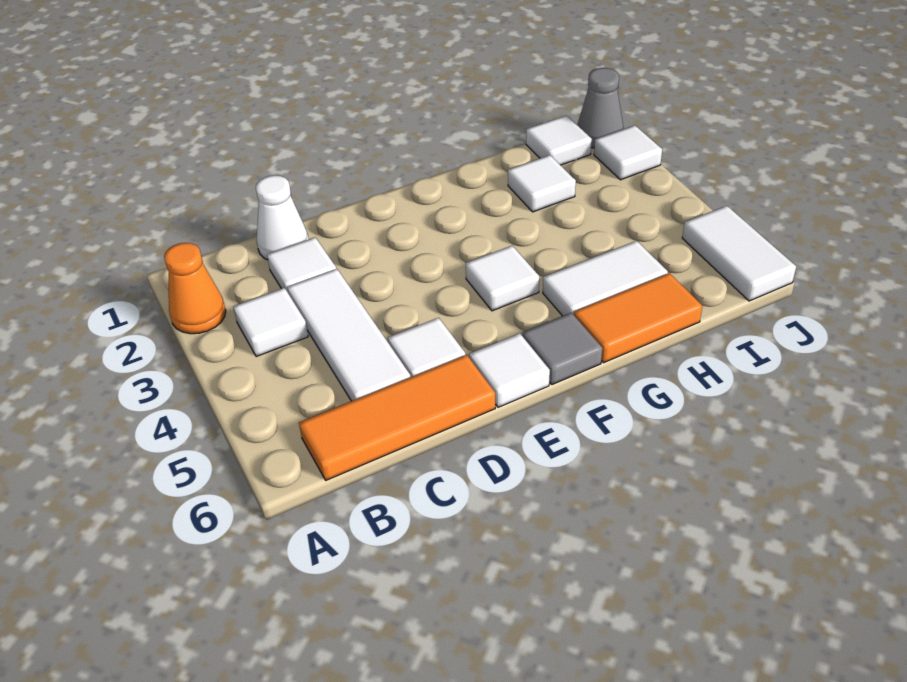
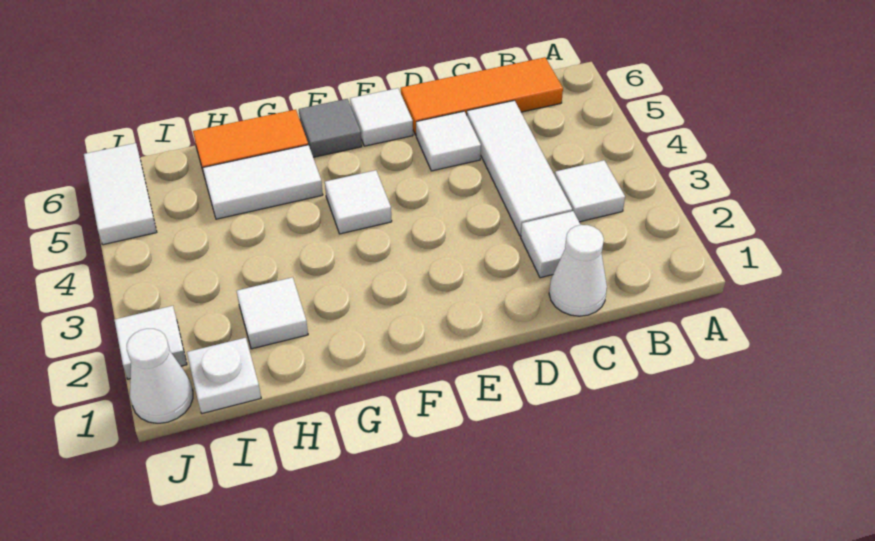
orange cone A2 level 1 -> none
white tile I1 level 1 -> white plate I1 level 1
grey cone J1 level 1 -> white cone J1 level 1

